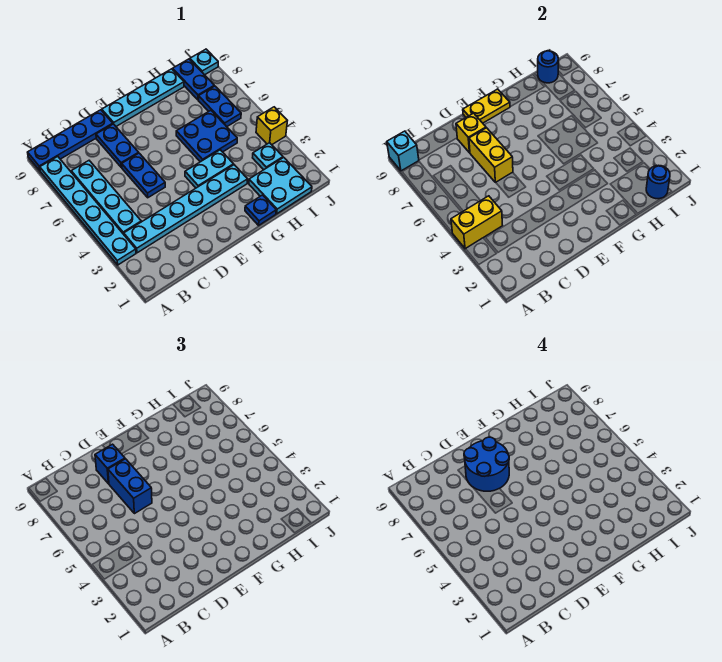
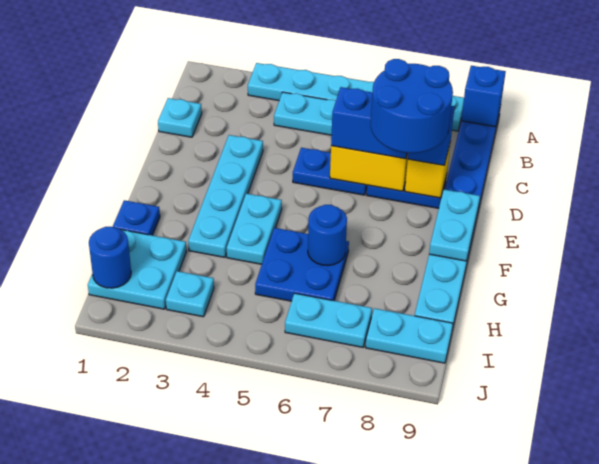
yellow brick A4:B4 level 2 -> none
cyan brick A9 level 2 -> blue brick A9 level 2
cyan plate B3:G3 level 1 -> cyan plate D3:G3 level 1
yellow plate E9:F9 level 2 -> cyan plate E9:F9 level 2
blue plate I6:I7 level 1 -> cyan plate I6:I7 level 1
blue plate I8:I9 level 1 -> cyan plate I8:I9 level 1
blue round brick I9 level 2 -> blue round brick G6 level 2
yellow brick J4 level 1 -> none
cyan plate J9 level 1 -> cyan plate C1 level 1

